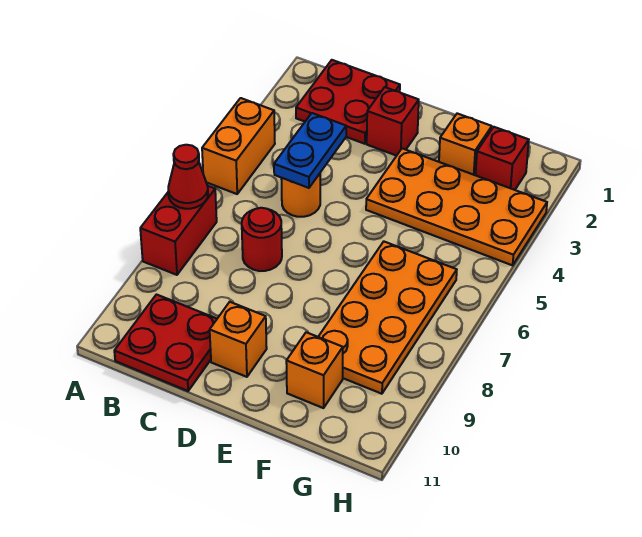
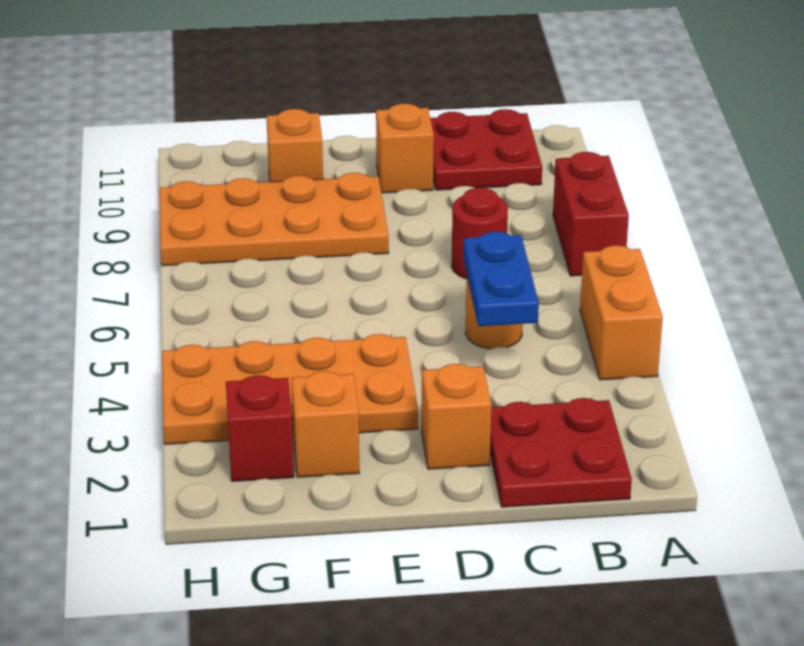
red cone A7 level 2 -> none
red brick D2 level 1 -> orange brick D2 level 1
orange plate F6:G9 level 1 -> orange plate E8:H9 level 1

